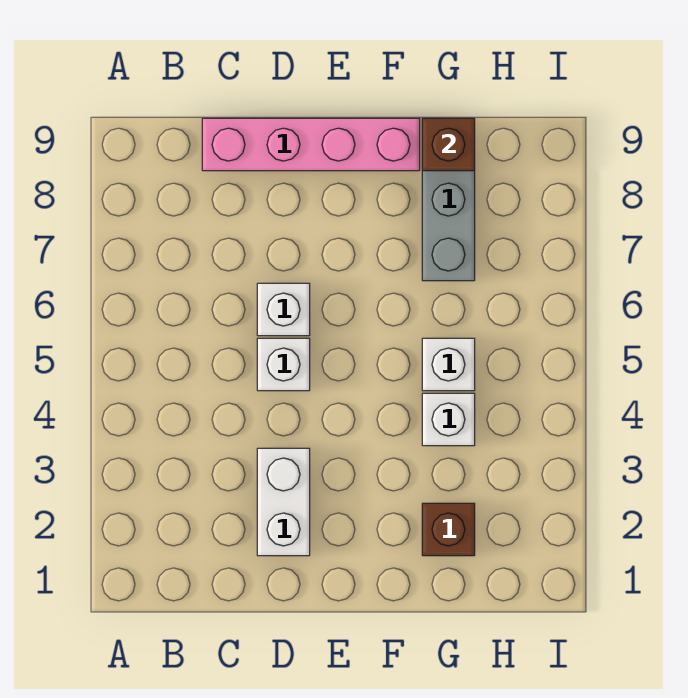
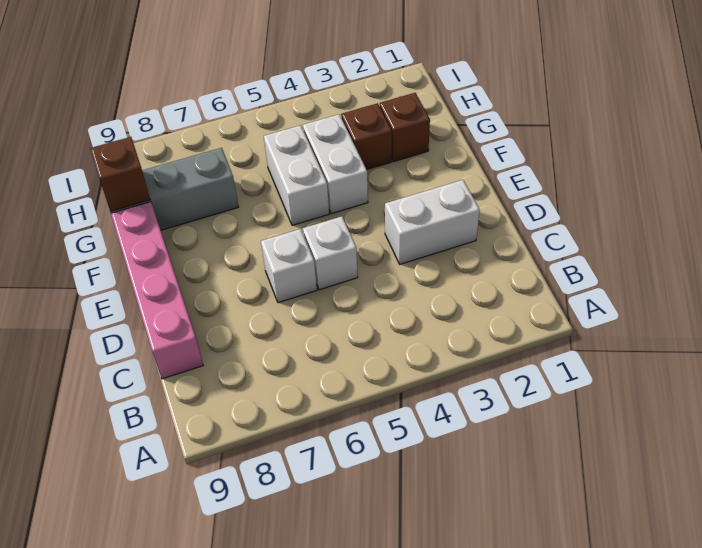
none -> brown brick G3 level 1
white brick G4 level 1 -> white brick F4:G4 level 1
white brick G5 level 1 -> white brick F5:G5 level 1

